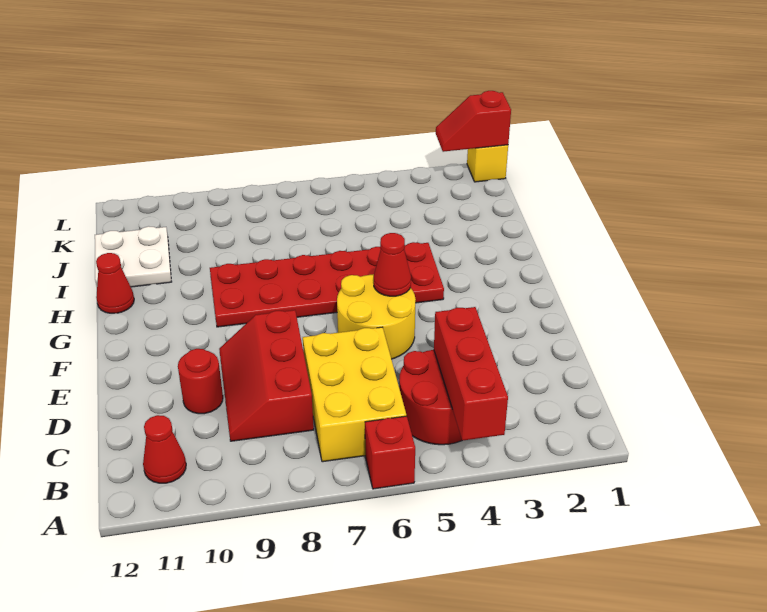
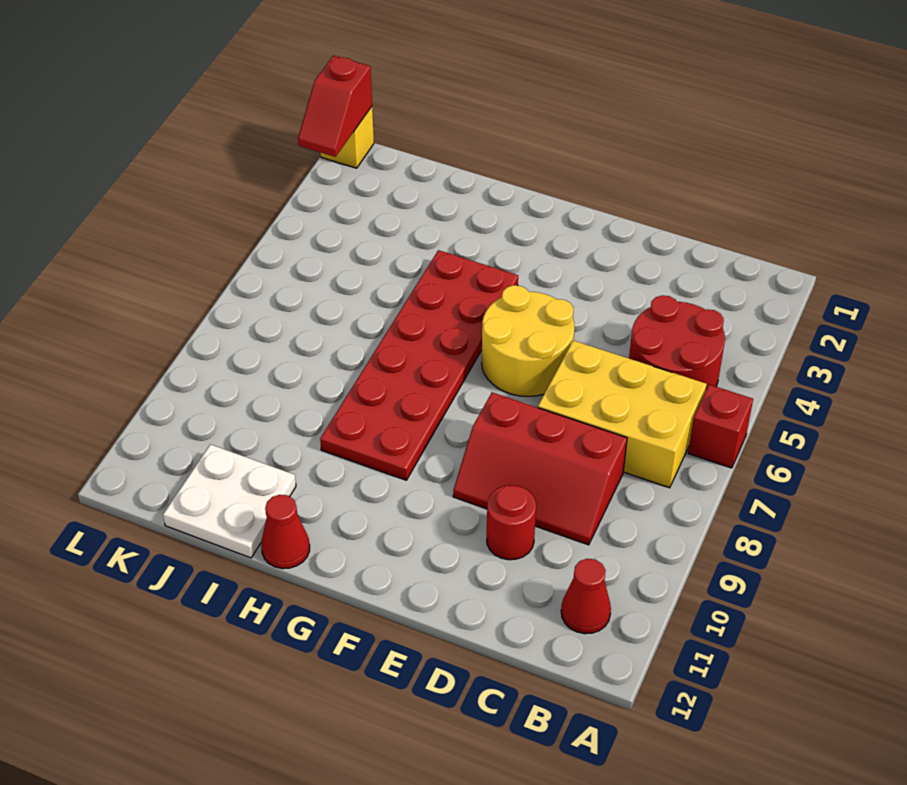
red brick A4:C4 level 2 -> none
red cone F5 level 2 -> none

